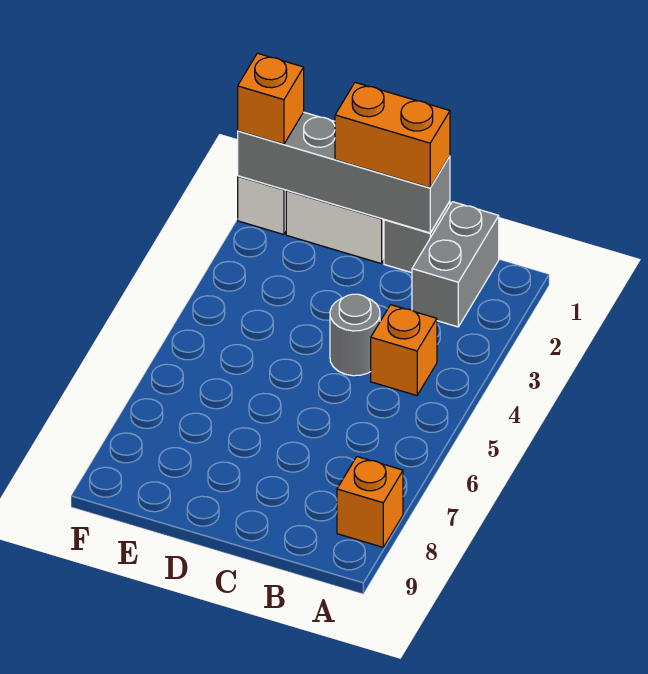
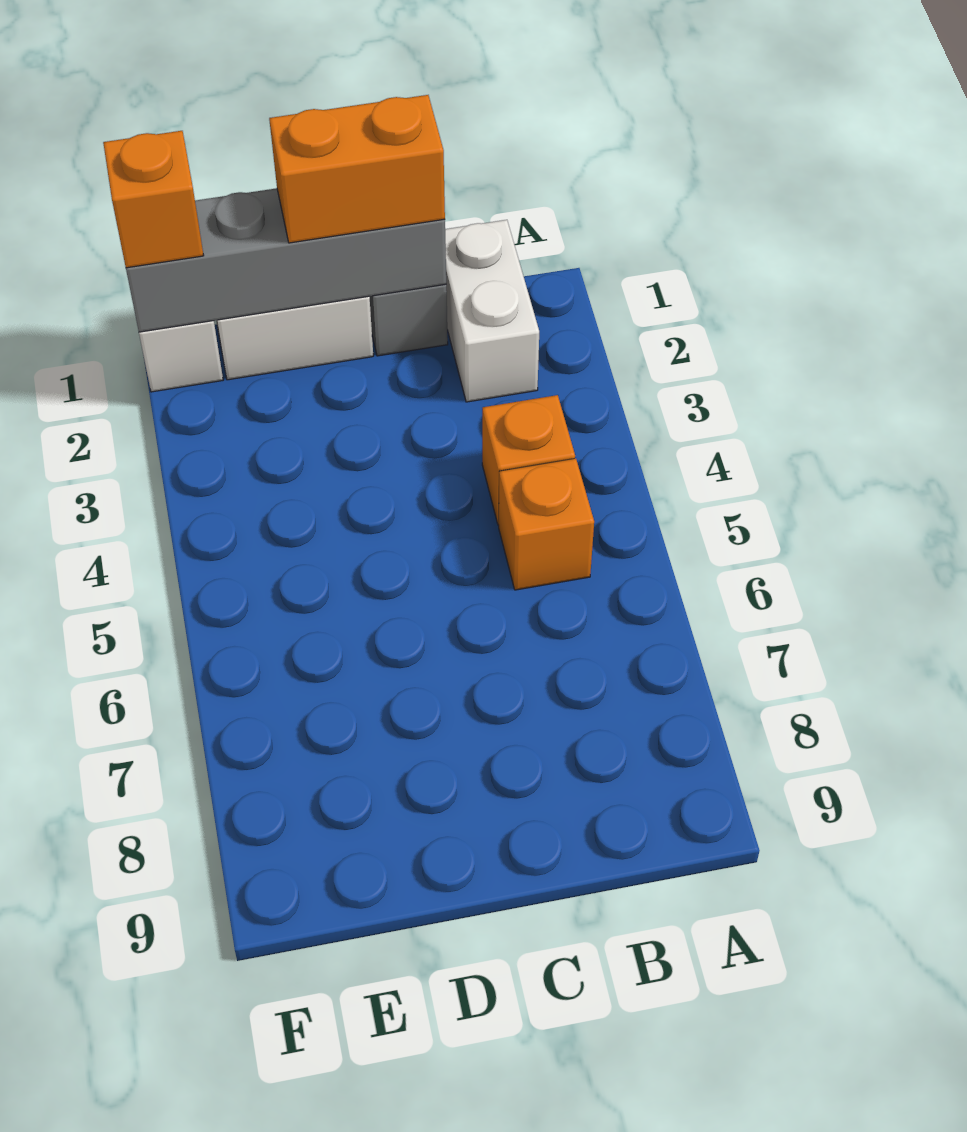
orange brick A8 level 1 -> orange brick B5 level 1
grey brick B1:B2 level 1 -> white brick B1:B2 level 1
grey round brick C4 level 1 -> none

